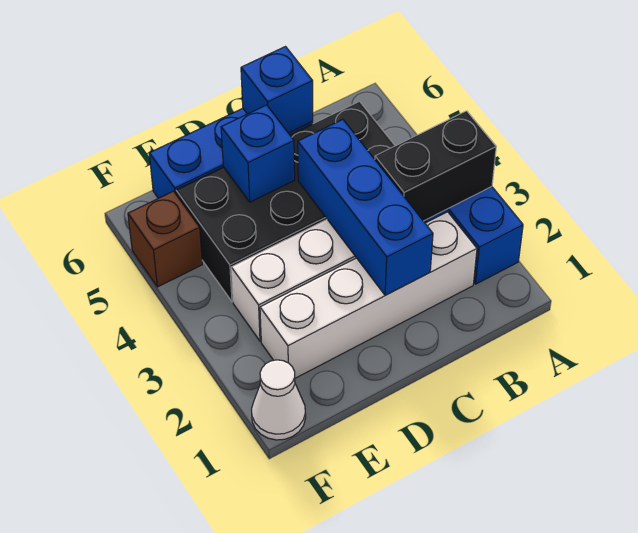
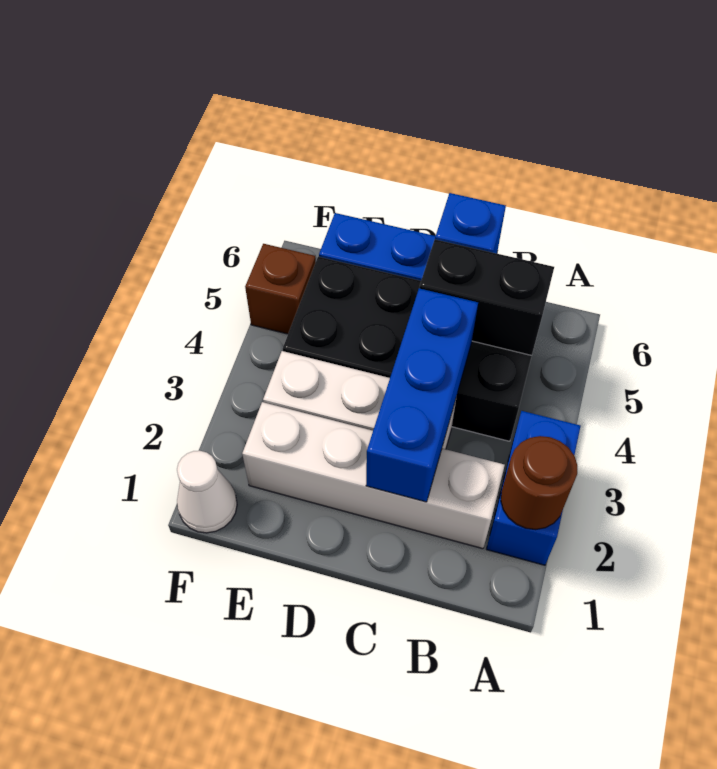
none -> brown round brick A2 level 2
black brick A3:B3 level 2 -> black brick B5:C5 level 2
blue brick D5 level 2 -> none

